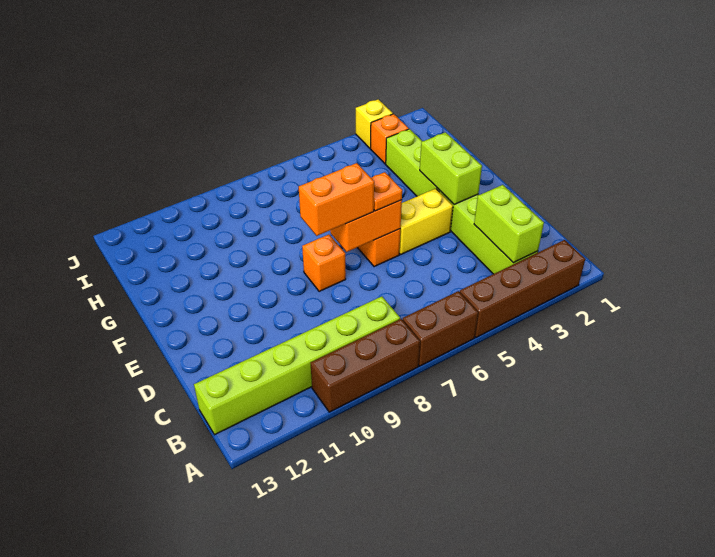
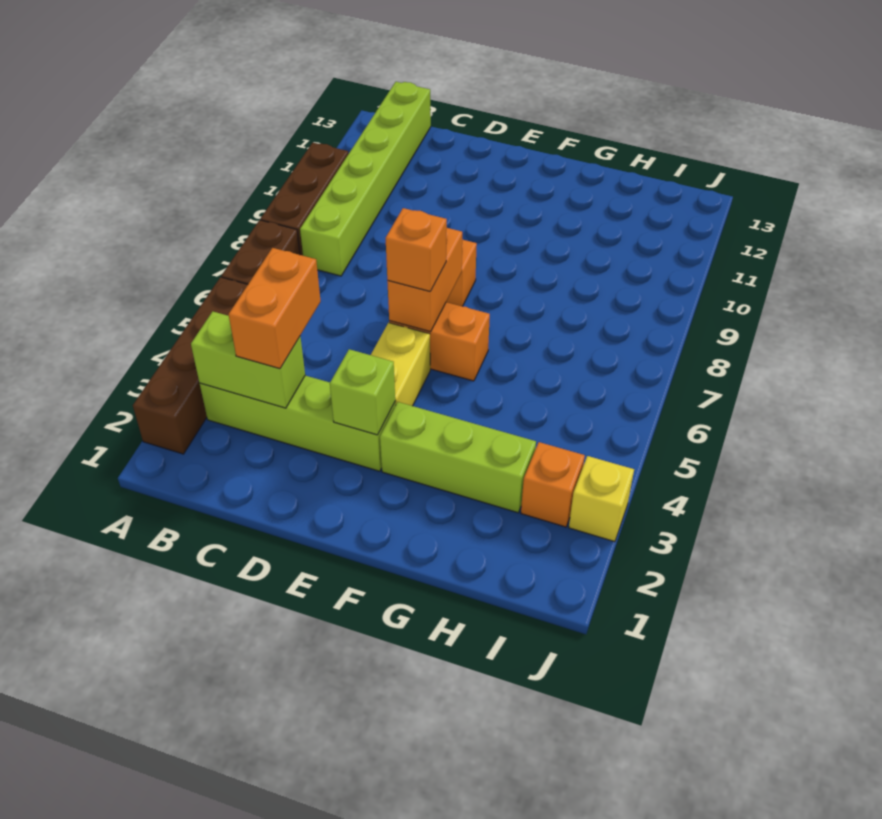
lime brick E3:F3 level 2 -> lime brick E3 level 2
orange plate E6 level 3 -> orange brick E6 level 3
orange brick E7:E8 level 3 -> orange brick C3:C4 level 3

